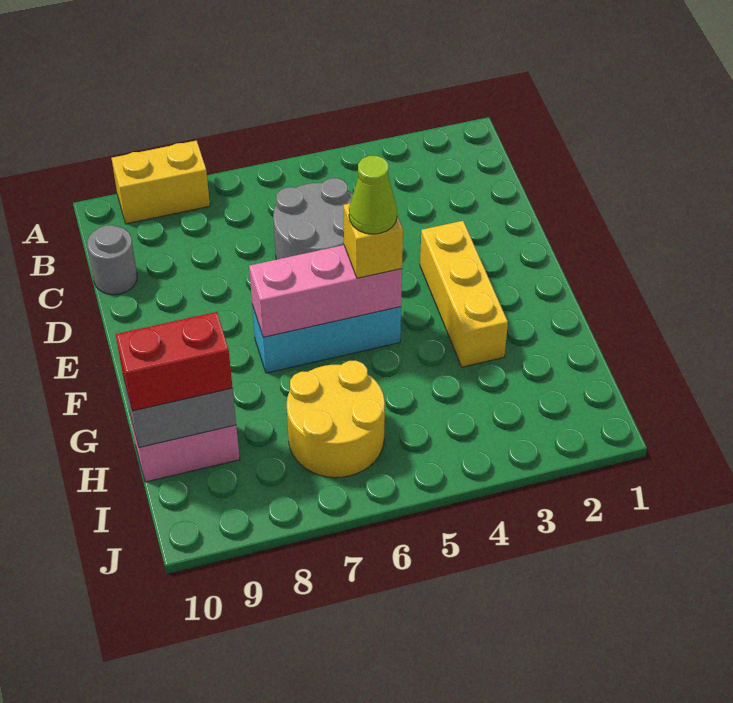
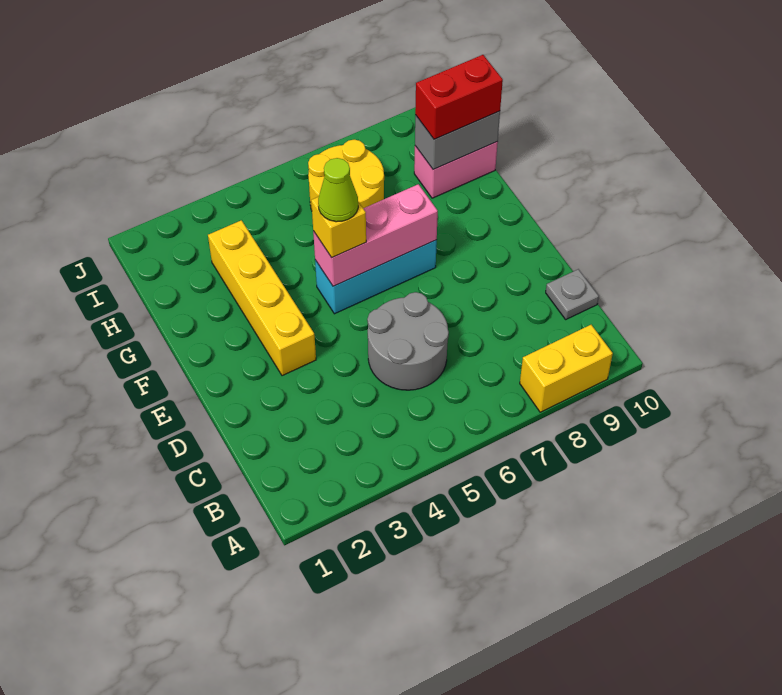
grey round brick C10 level 1 -> grey plate C10 level 1
yellow brick E3:G3 level 1 -> yellow brick E3:H3 level 1

